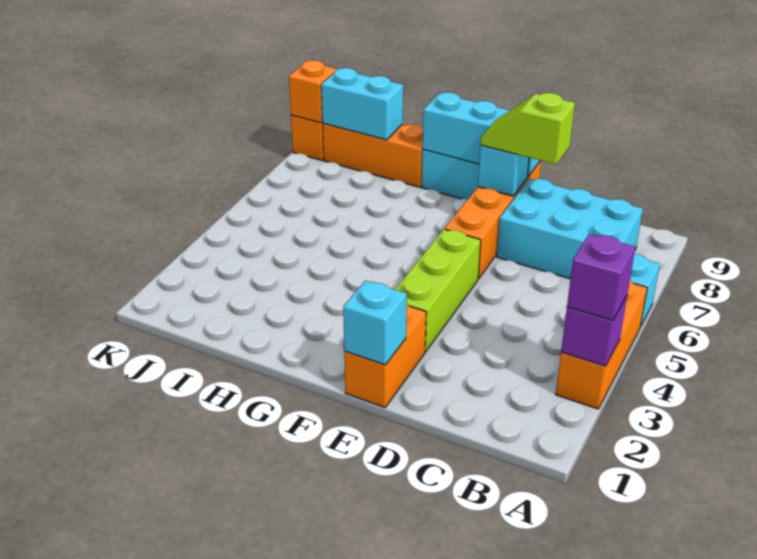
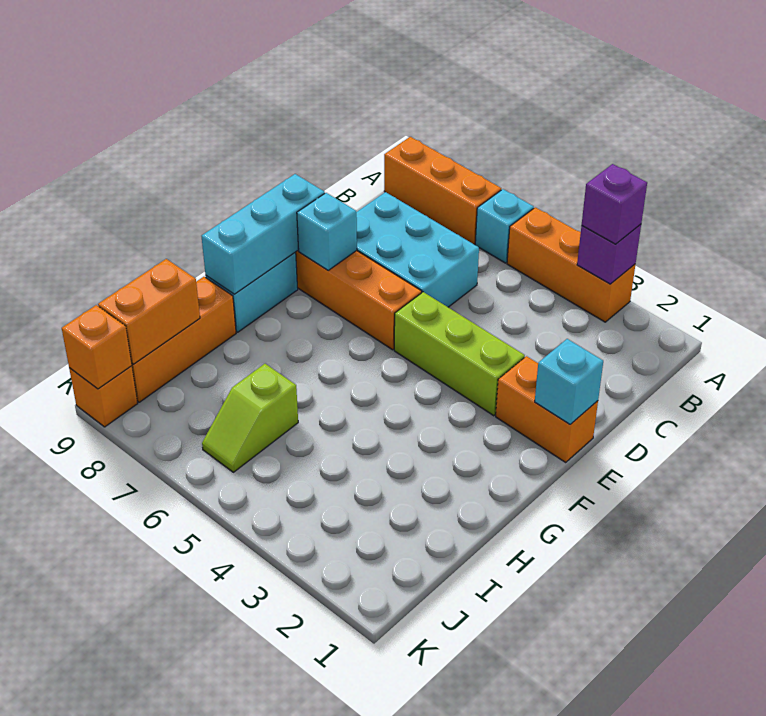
none -> orange brick A7:A9 level 1
cyan brick B7:D8 level 1 -> cyan brick C6:D8 level 1
lime slope D8:E8 level 3 top D -> lime slope I6:J6 level 1 top I
cyan brick I9:J9 level 2 -> orange brick I9:J9 level 2

